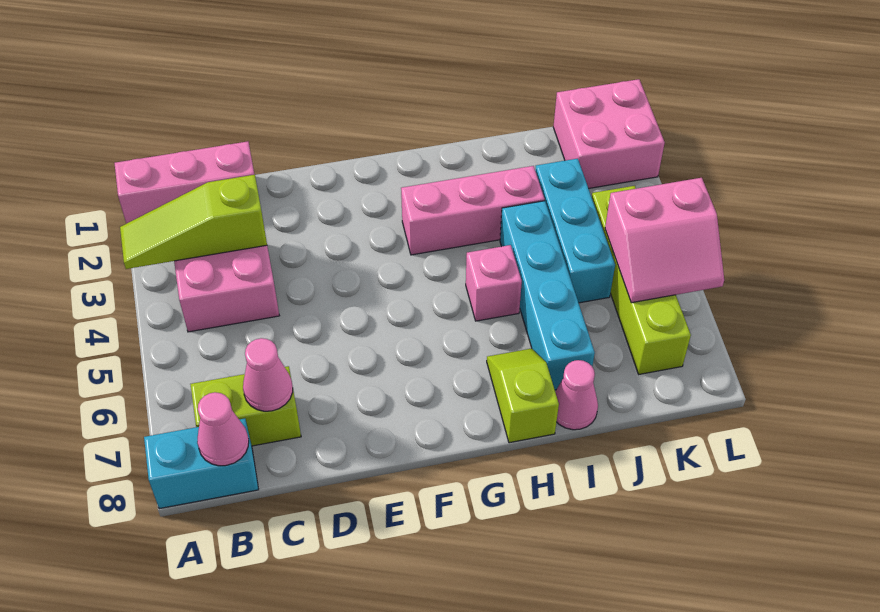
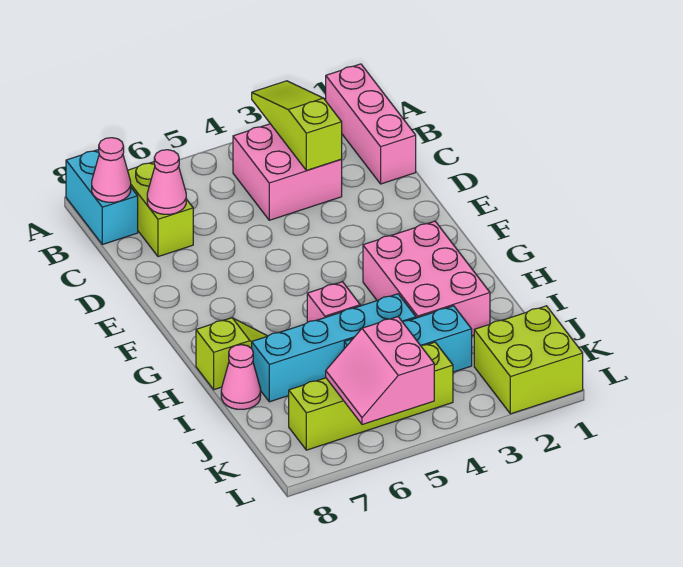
pink brick G3:I3 level 1 -> pink brick G2:I3 level 1
pink brick K1:L2 level 1 -> lime brick K1:L2 level 1

